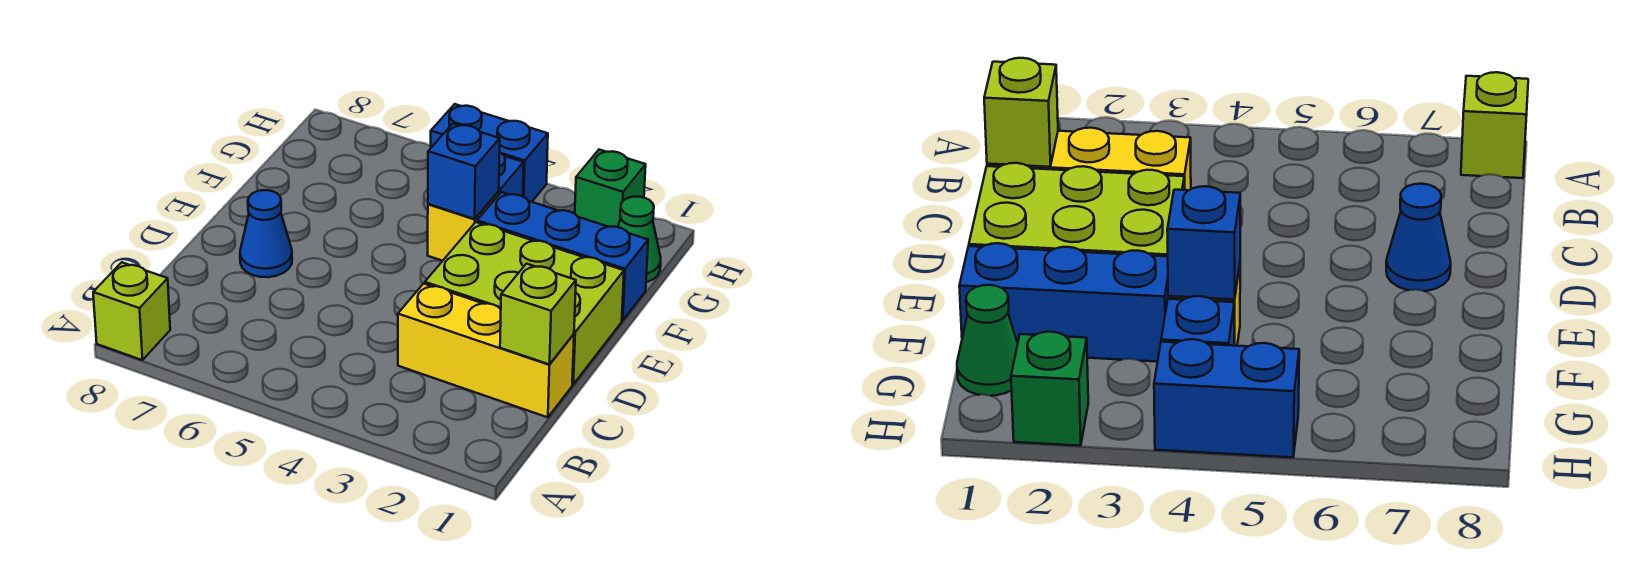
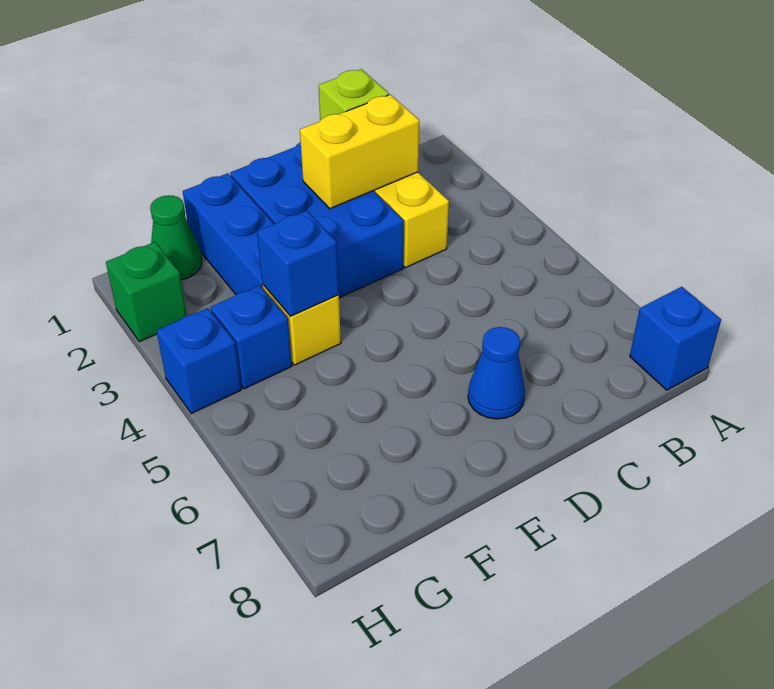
lime brick A8 level 1 -> blue brick A8 level 1
none -> yellow brick C2:D2 level 2
lime brick D1:E3 level 1 -> blue brick D1:E3 level 1
blue brick H4:H5 level 1 -> blue brick H4 level 1

